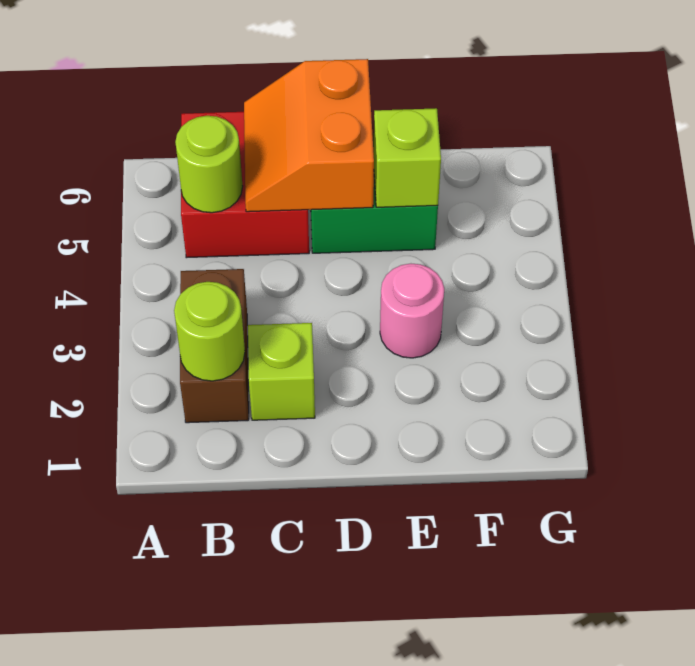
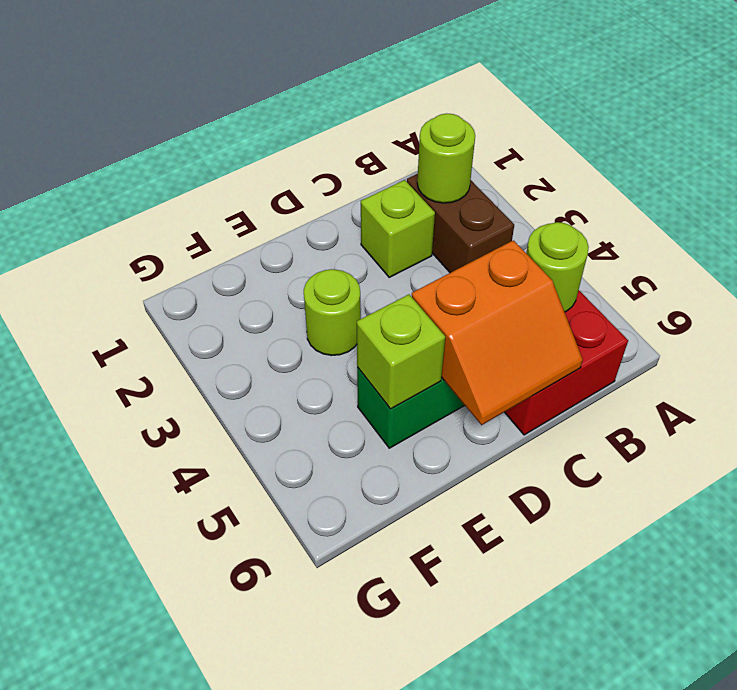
orange slope C5:D6 level 2 top D -> orange slope C5:D6 level 2 top 5
pink round brick E3 level 1 -> lime round brick E3 level 1

